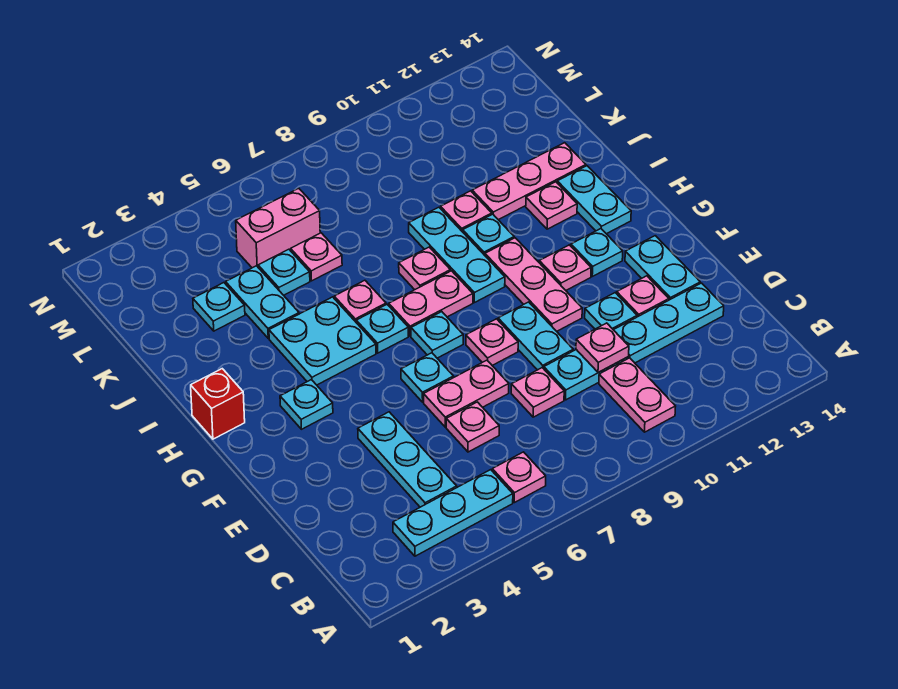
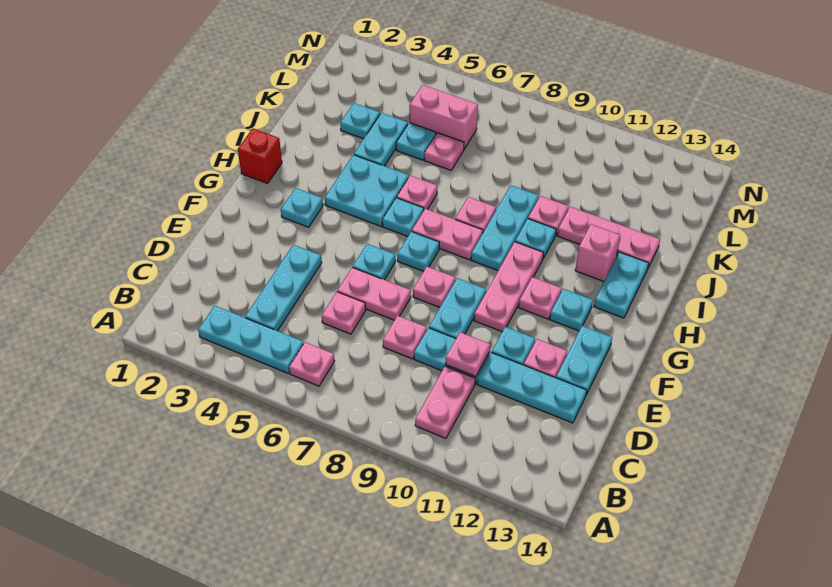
pink plate I12 level 1 -> pink brick I12 level 1

